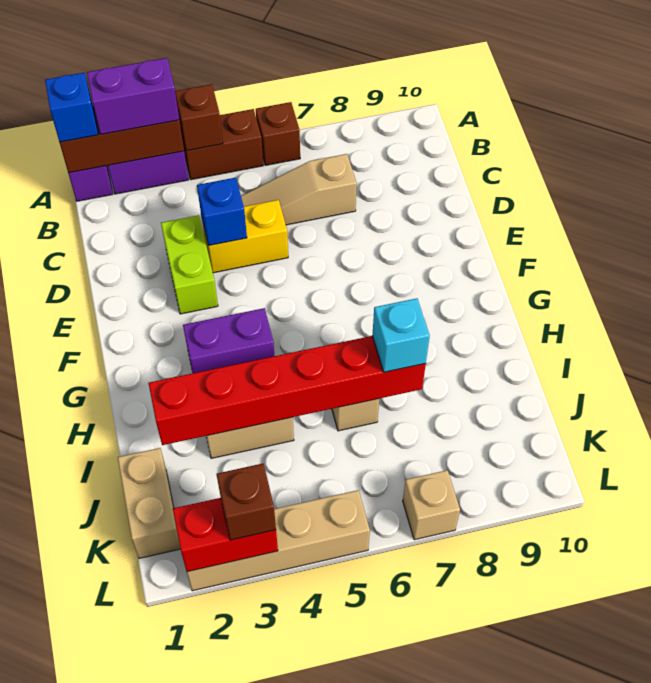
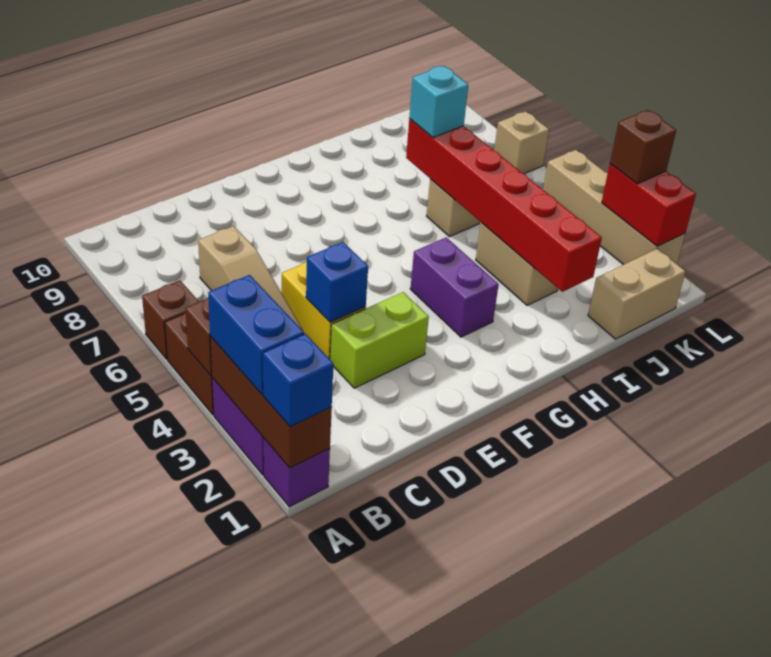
purple brick A2:A3 level 3 -> blue brick A2:A3 level 3

